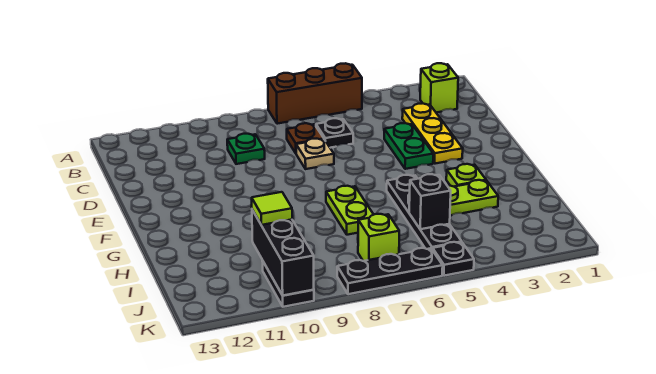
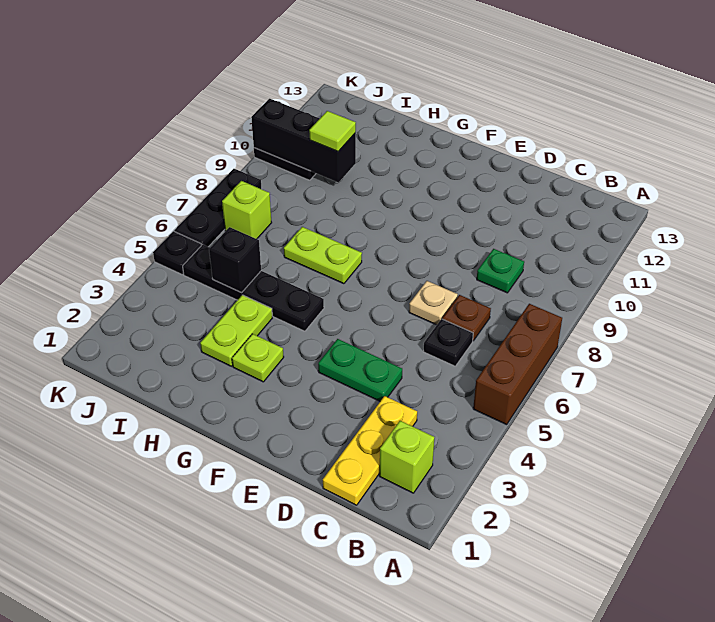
yellow plate C3:E3 level 1 -> yellow plate C1:C3 level 1

